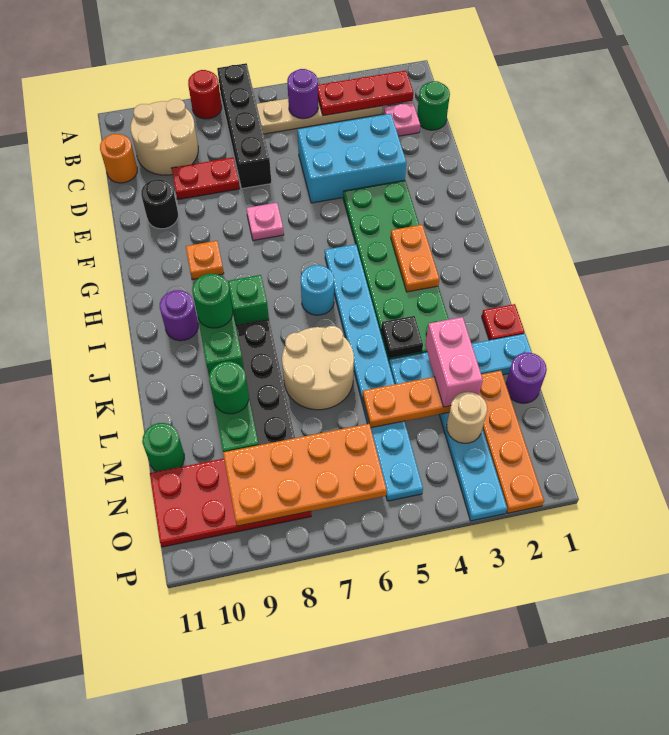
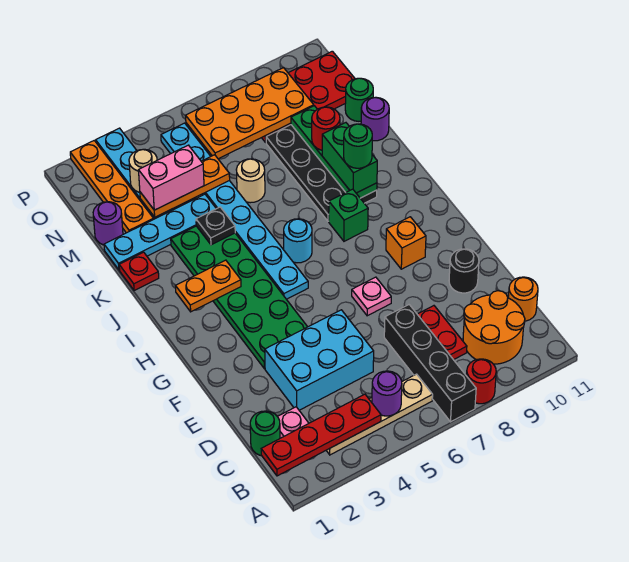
red plate B2:B4 level 2 -> red plate B1:B4 level 2
tan round brick B9:C10 level 1 -> orange round brick B9:C10 level 1
red plate D8:D9 level 1 -> red plate C8:D8 level 1
orange plate G9 level 1 -> orange brick G9 level 1
orange plate H3:I3 level 2 -> orange plate I2:I3 level 2
purple round brick I10 level 1 -> purple round brick L11 level 1
tan round brick K6:L7 level 1 -> tan round brick L6 level 1
pink brick L3:M3 level 3 -> pink brick M3:M4 level 3
green round brick L9 level 3 -> red round brick L9 level 3

